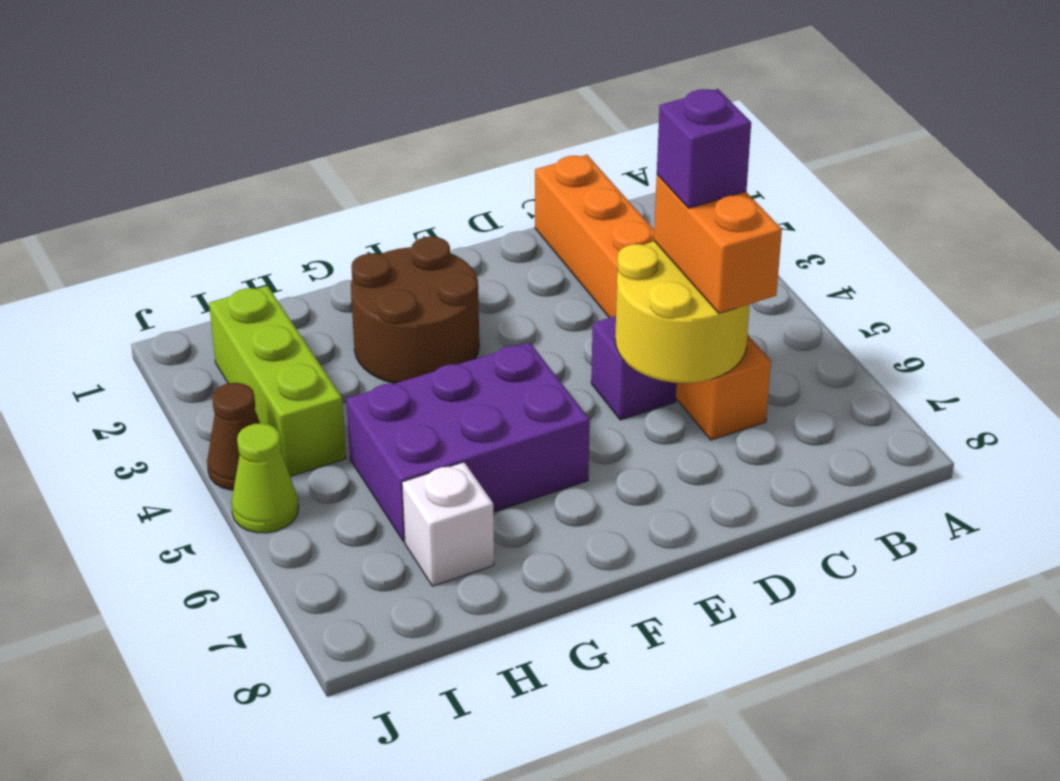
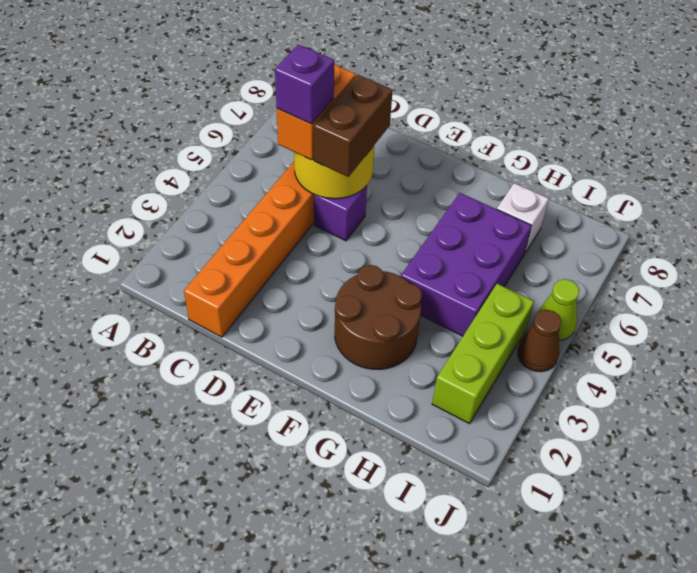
none -> brown brick D5:D6 level 3
purple brick F5:H6 level 1 -> purple brick G4:H6 level 1

